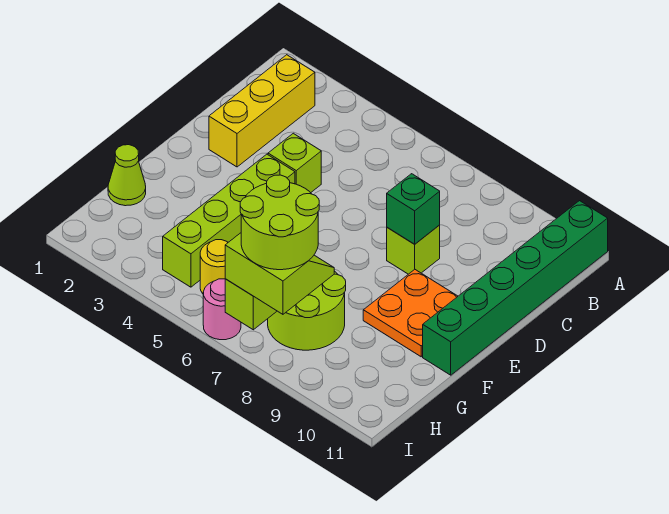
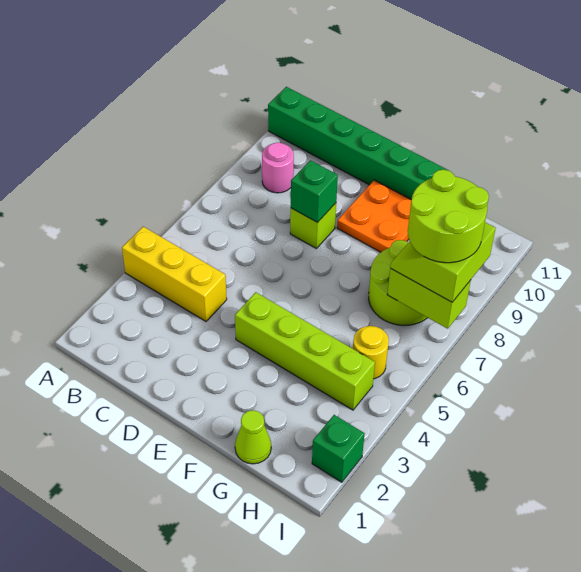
yellow brick B2:D2 level 1 -> yellow brick A4:C4 level 1
lime brick D4 level 1 -> none
none -> green brick I2 level 1
pink round brick I6 level 1 -> pink round brick B9 level 1

